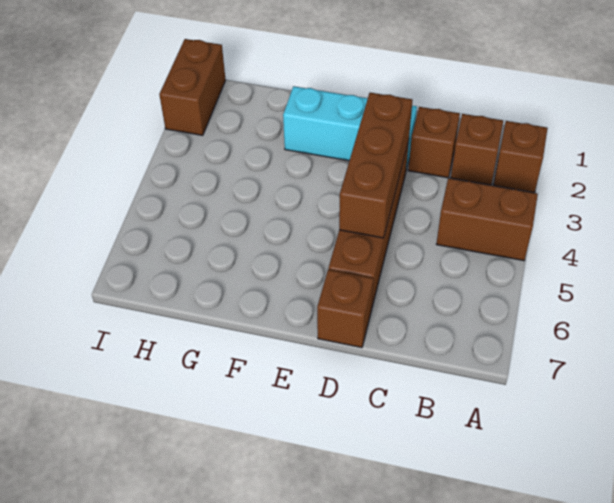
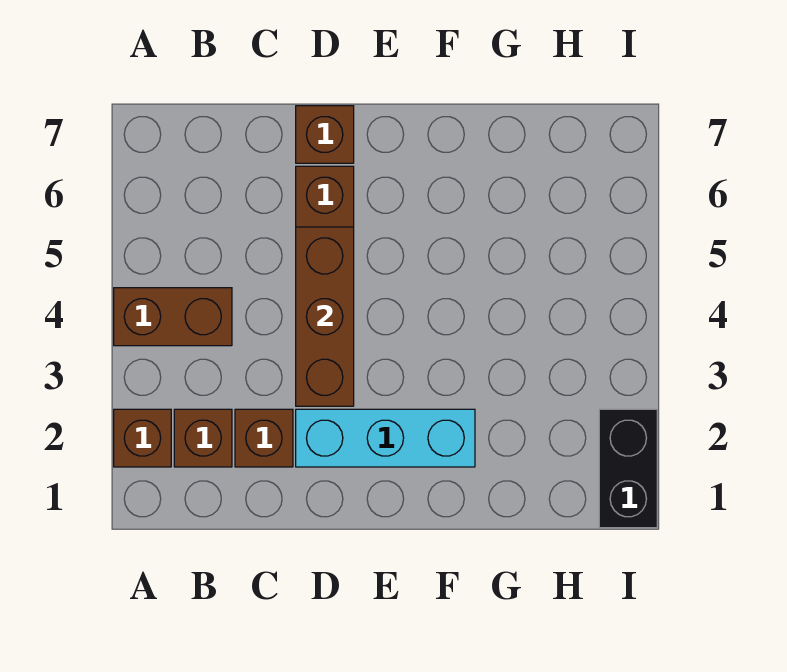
brown brick I1:I2 level 1 -> black brick I1:I2 level 1

